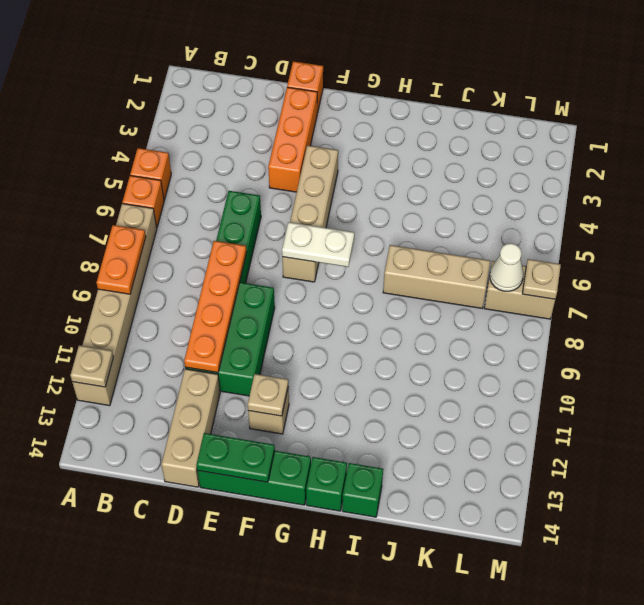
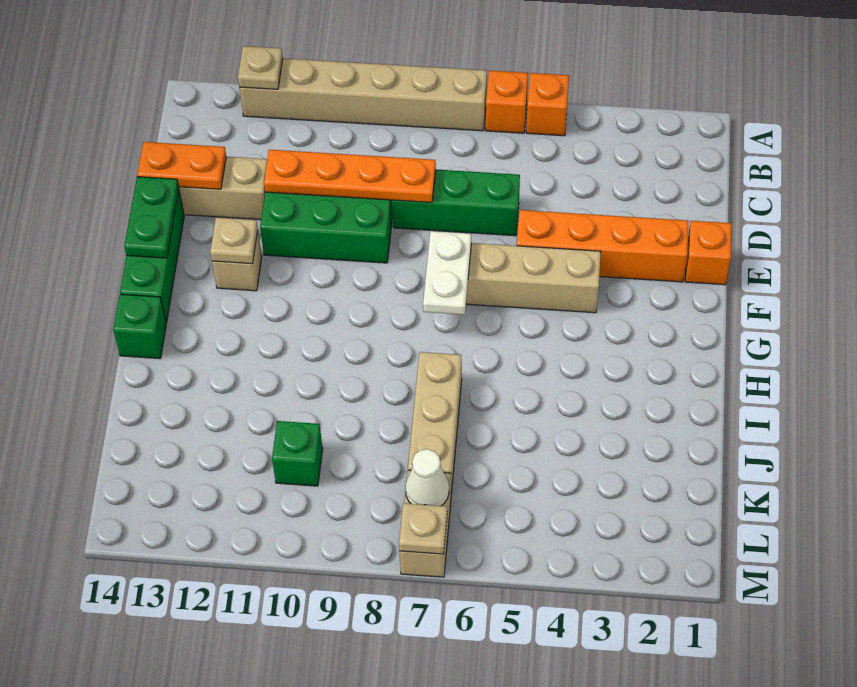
orange plate A8:A9 level 2 -> orange plate D13:D14 level 2
orange brick E2:E4 level 1 -> orange brick E2:E5 level 1
green brick I14 level 1 -> green brick K10 level 1

